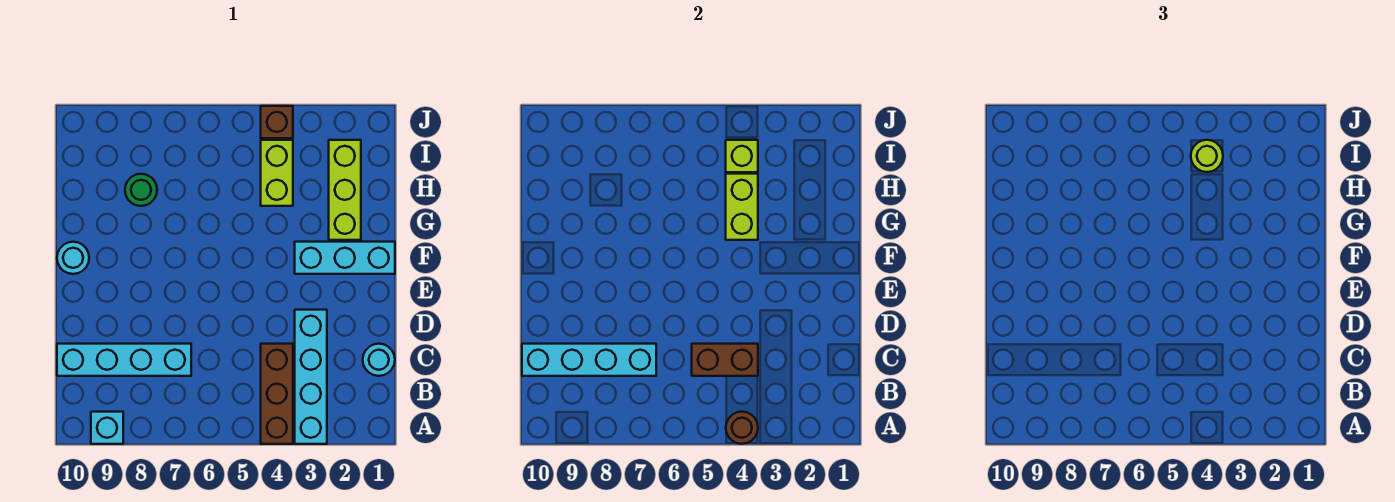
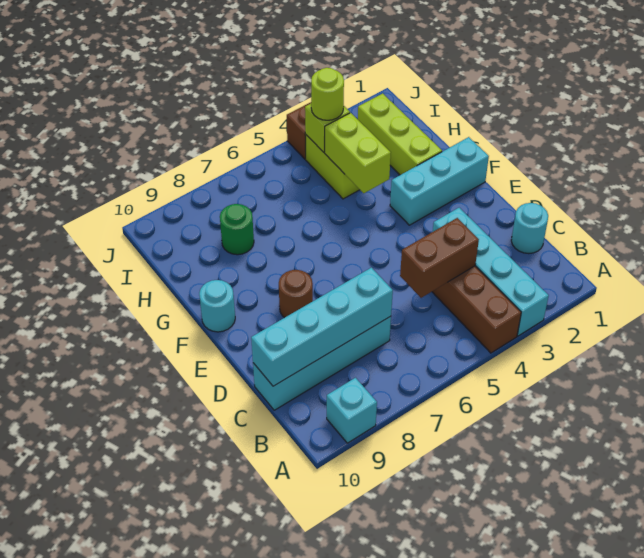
brown round brick A4 level 2 -> brown round brick E8 level 1

